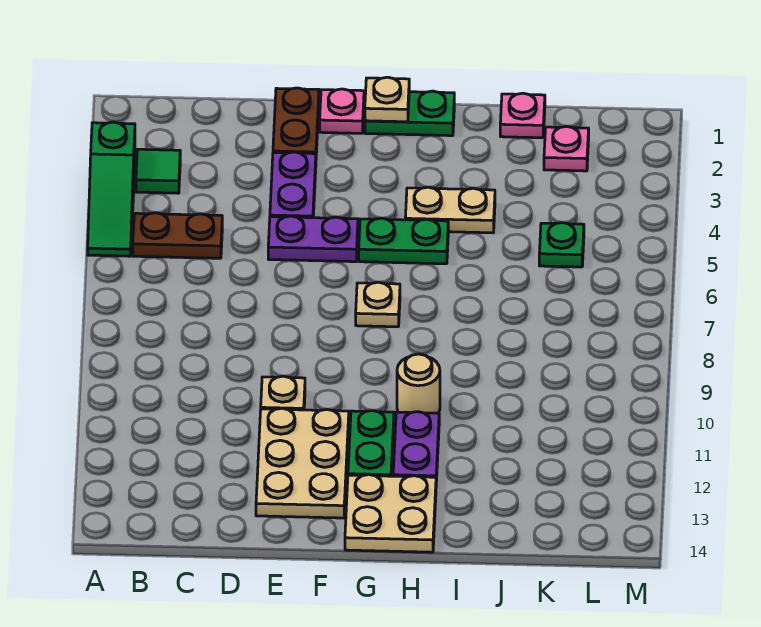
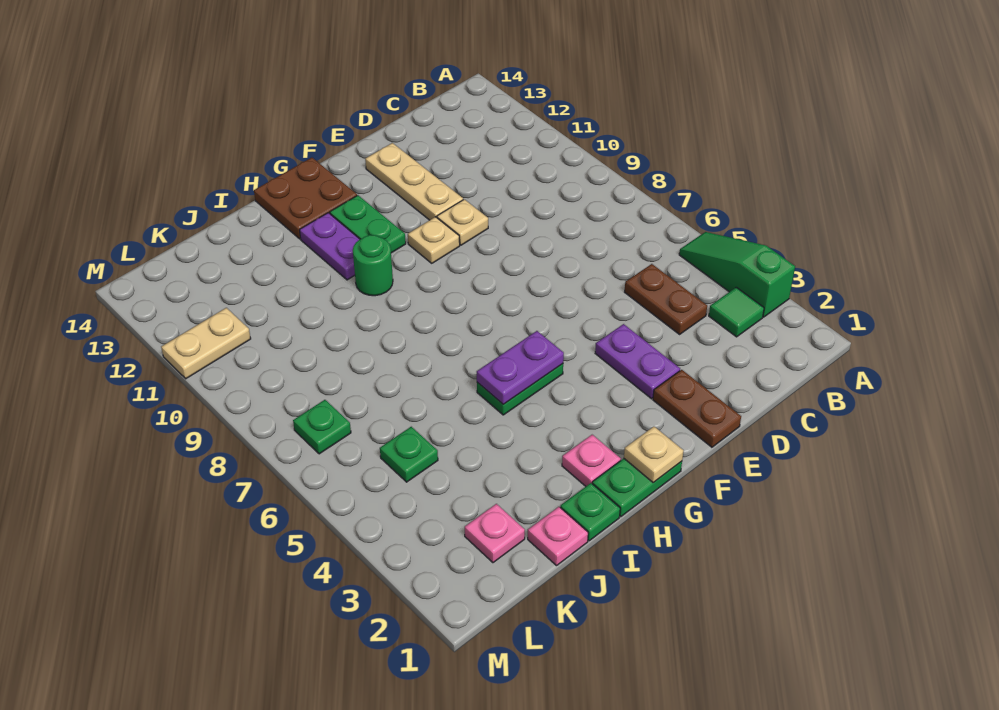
brown plate B5:C5 level 1 -> brown plate C4:C5 level 1
purple plate E5:F5 level 1 -> purple plate G5:H5 level 2
tan plate E11:F13 level 1 -> tan plate E11:E13 level 1
pink plate F1 level 1 -> pink plate H2 level 1
tan plate G7 level 1 -> tan plate F10 level 1
tan plate G13:H14 level 1 -> brown plate G13:H14 level 1
tan plate H4:I4 level 1 -> tan plate L11:M11 level 1
tan round brick H10 level 1 -> green round brick H10 level 1
none -> green plate I1 level 1
none -> green plate L7 level 1

